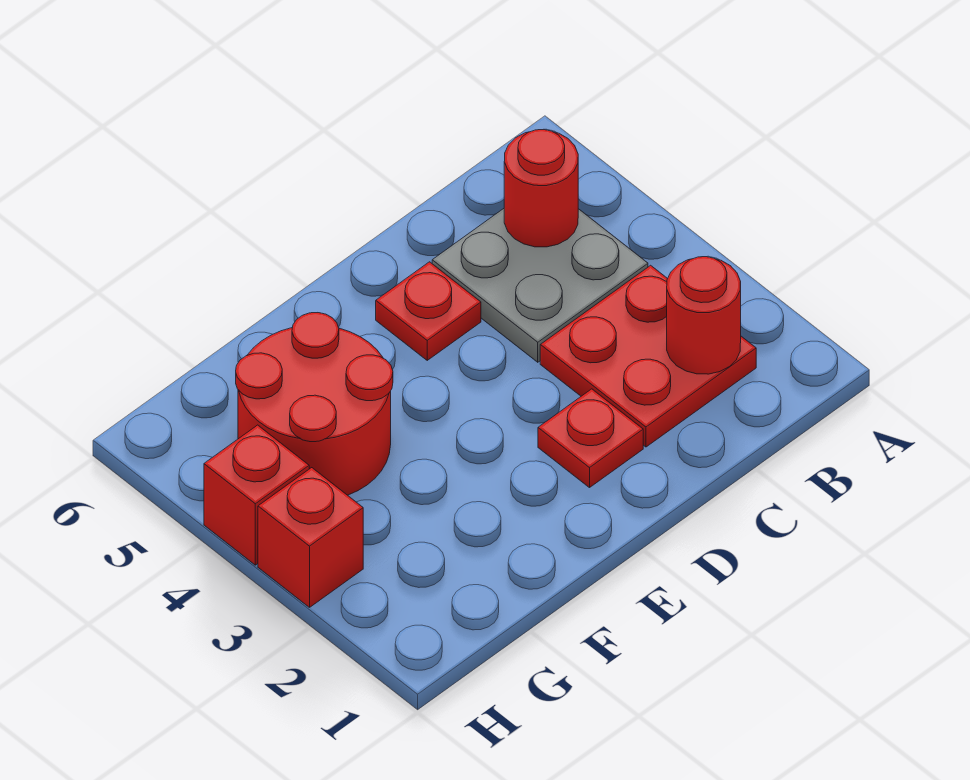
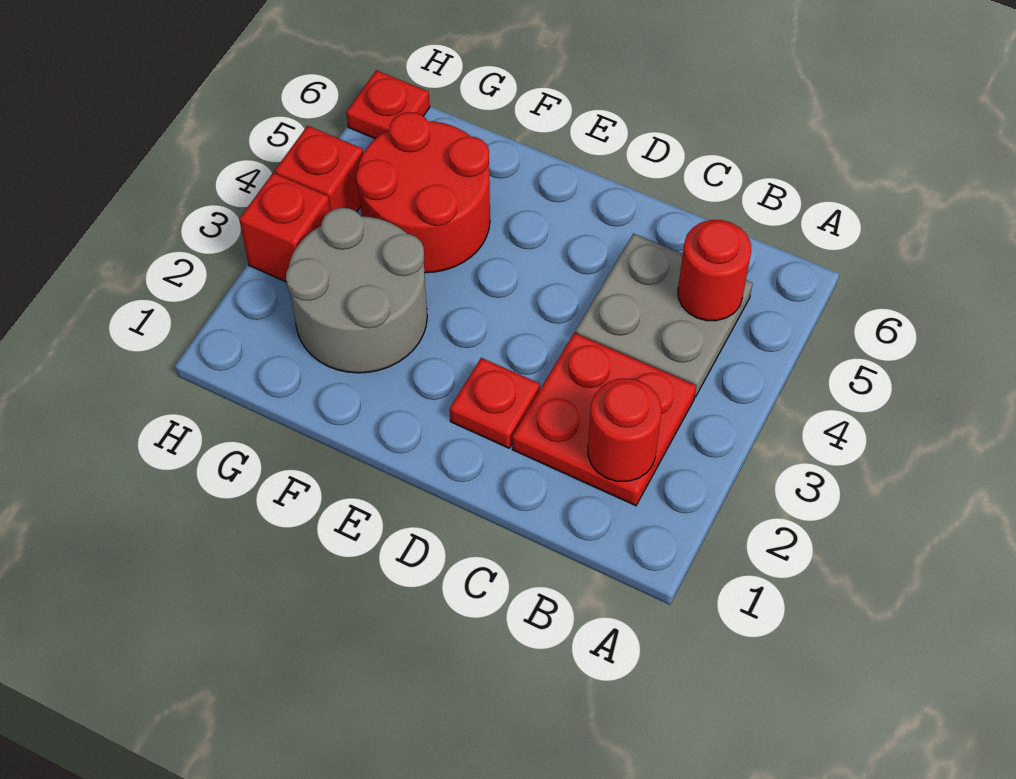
red plate D5 level 1 -> red plate H6 level 1
none -> grey round brick F2:G3 level 1

